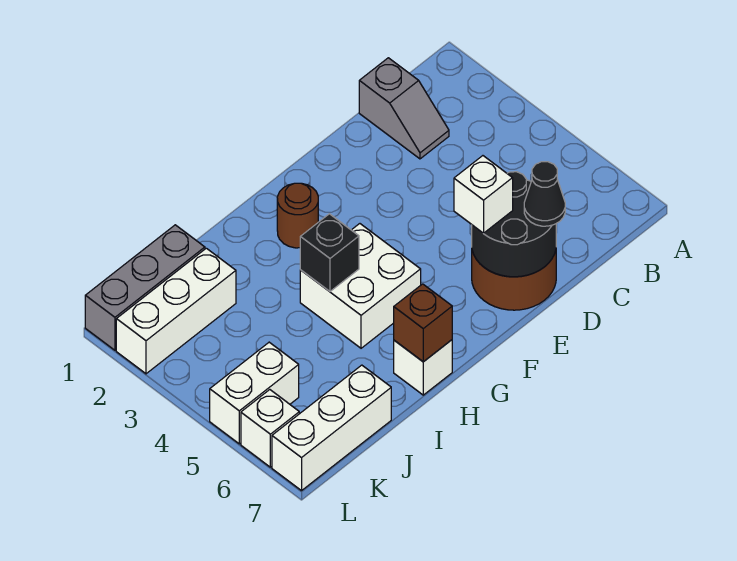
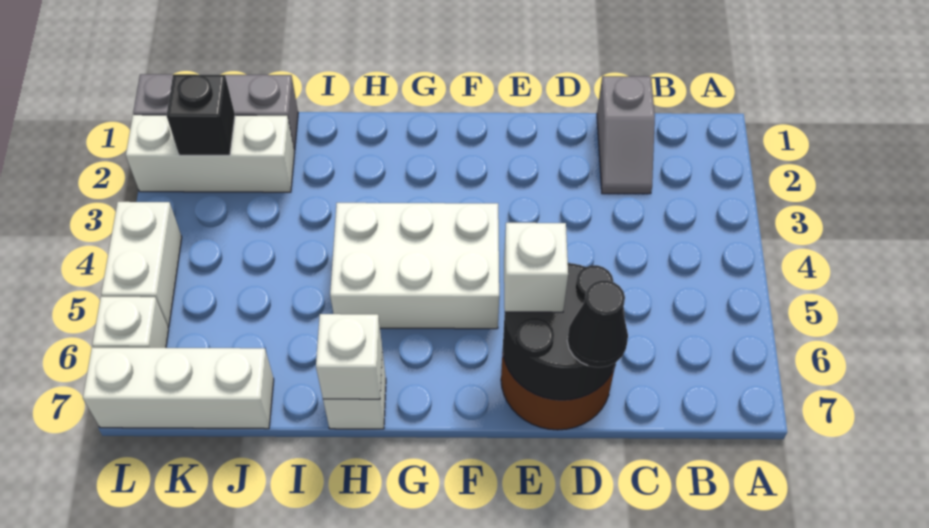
brown round brick G2 level 1 -> none
white brick G4:H5 level 1 -> white brick F4:H5 level 1
black brick H4 level 2 -> black brick K2 level 2
brown brick H7 level 2 -> white brick H7 level 2
white brick K5:L5 level 1 -> white brick L4:L5 level 1

